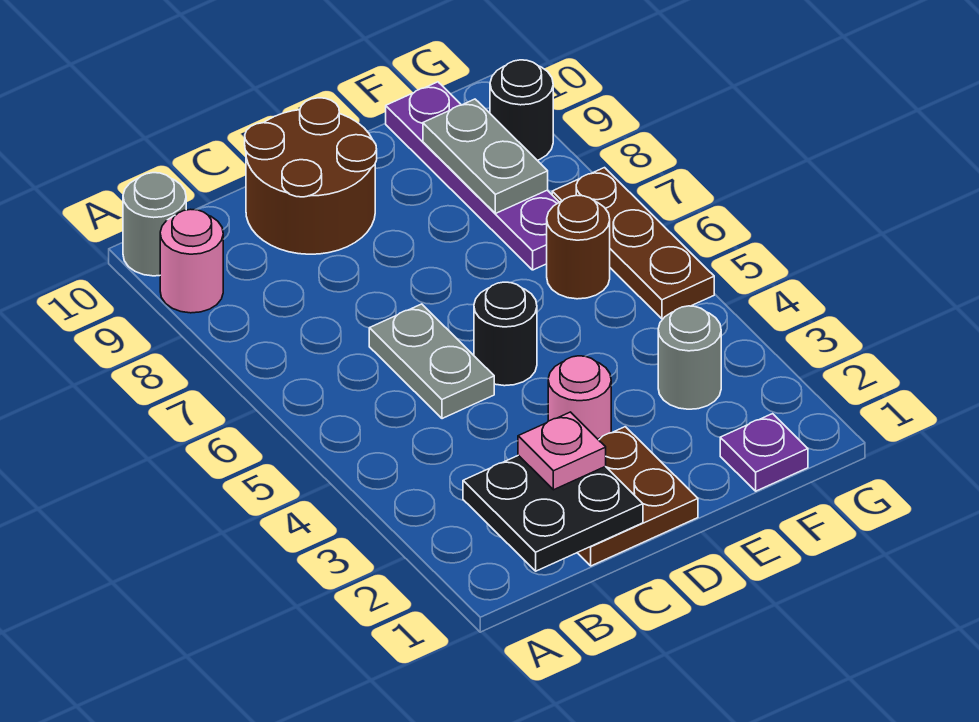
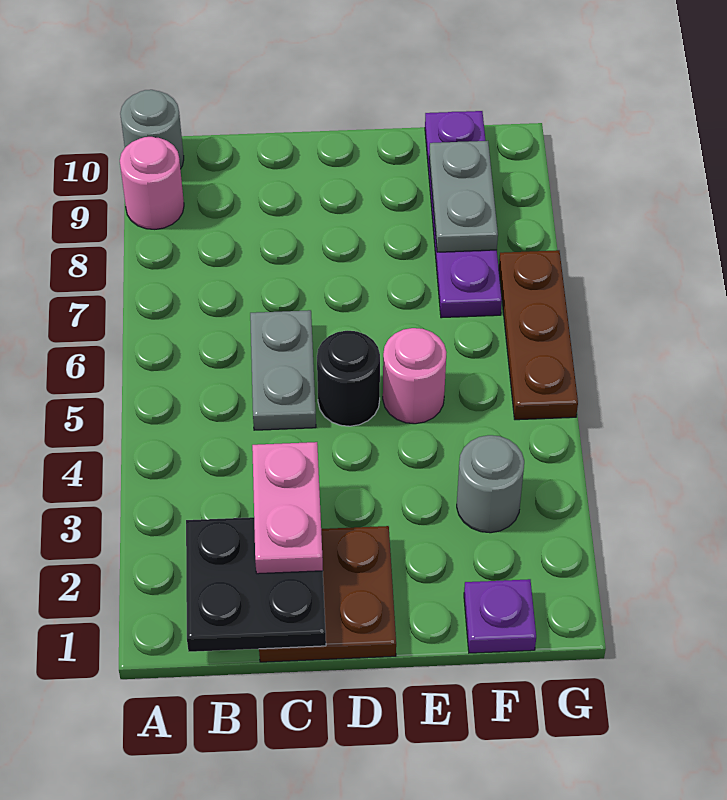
pink plate C2 level 3 -> pink plate C2:C3 level 3
brown round brick C9:D10 level 1 -> none
pink round brick D3 level 1 -> pink round brick E5 level 1
brown round brick F6 level 1 -> none
black round brick G9 level 1 -> none

